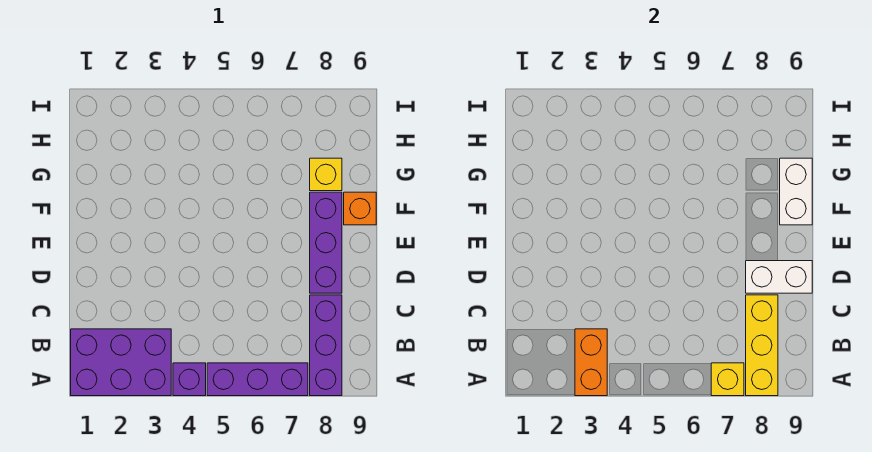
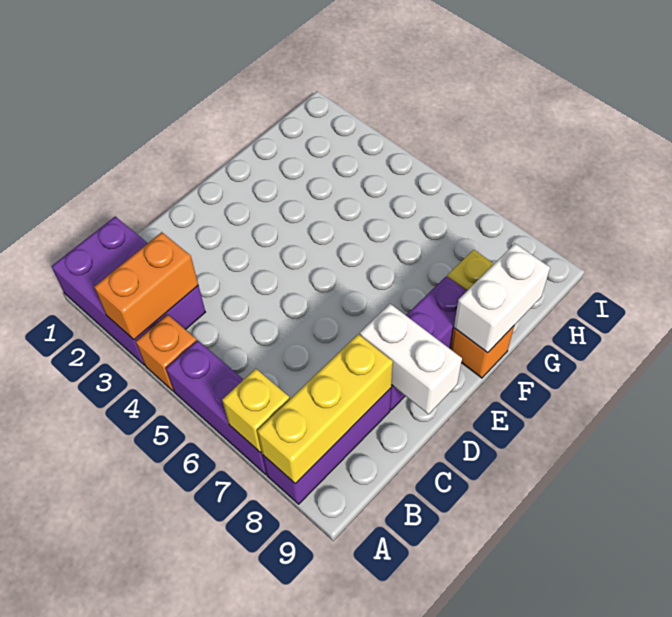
purple brick A4 level 1 -> orange brick A4 level 1

